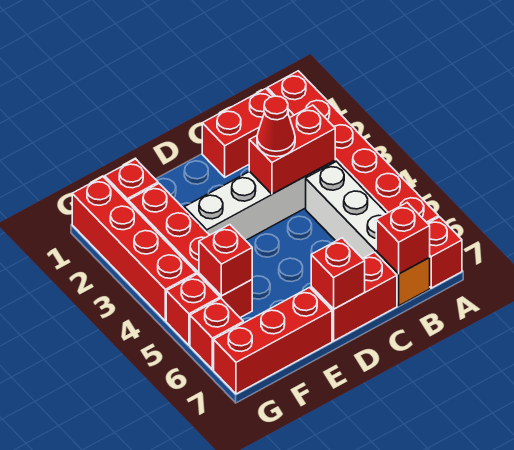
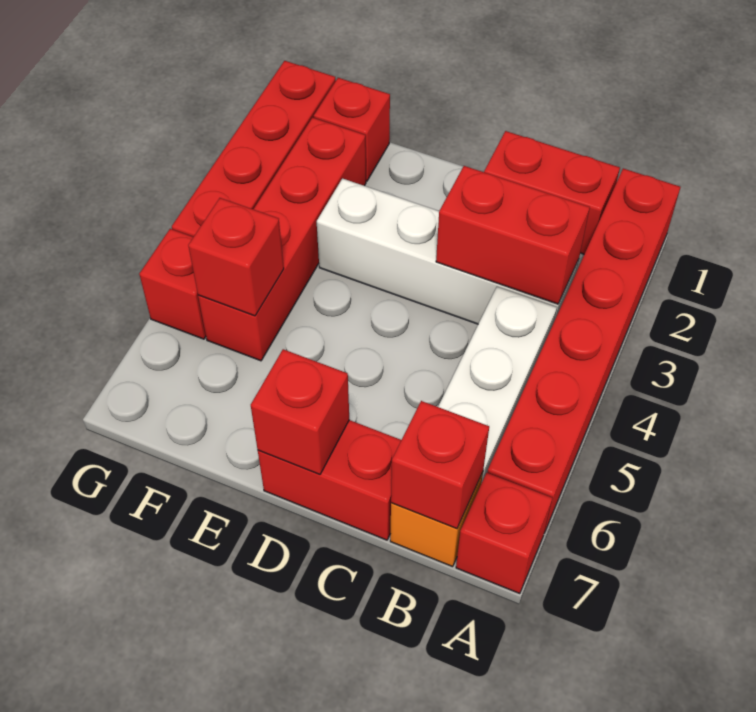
red cone C3 level 3 -> none
red brick E7:G7 level 1 -> none
red brick G6 level 1 -> none

